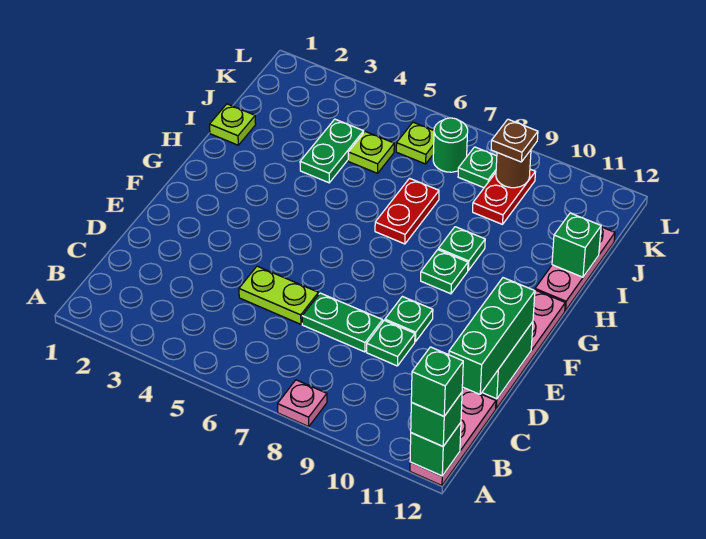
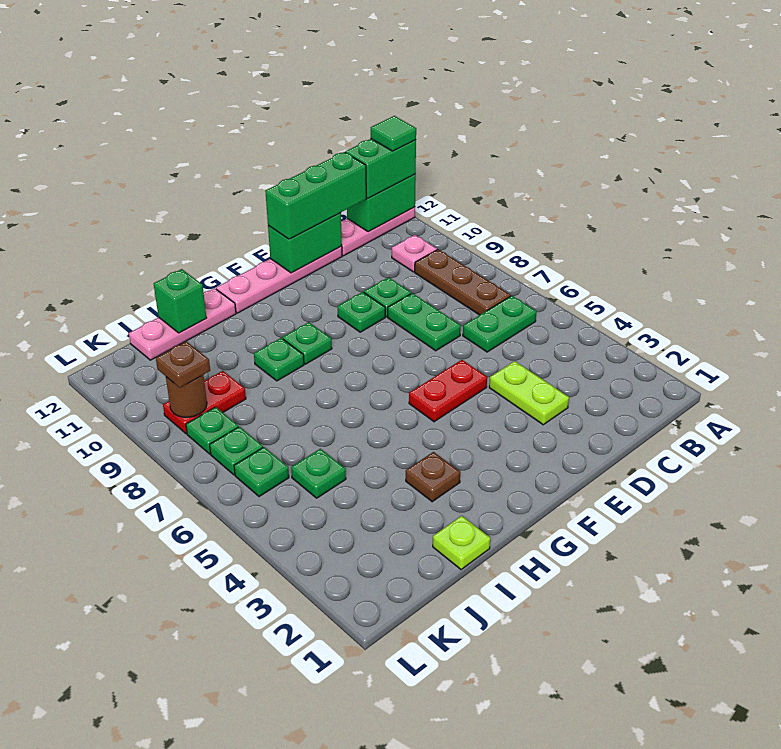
pink plate A8 level 1 -> pink plate B10 level 1
green brick A12 level 2 -> green brick A12:B12 level 2
green brick A12 level 3 -> green brick A12:B12 level 3
green brick A12 level 4 -> green tile A12 level 4
none -> brown plate B7:B9 level 1
lime plate D5:D6 level 1 -> lime plate D3:D4 level 1
none -> brown plate H3 level 1
red plate H7:I7 level 1 -> red plate E5:F5 level 1
green plate I4:J4 level 1 -> green plate B6:C6 level 1
lime plate J5 level 1 -> green plate J5 level 1
lime plate K6 level 1 -> green plate K6 level 1
green round brick K7 level 1 -> green plate K7 level 1

